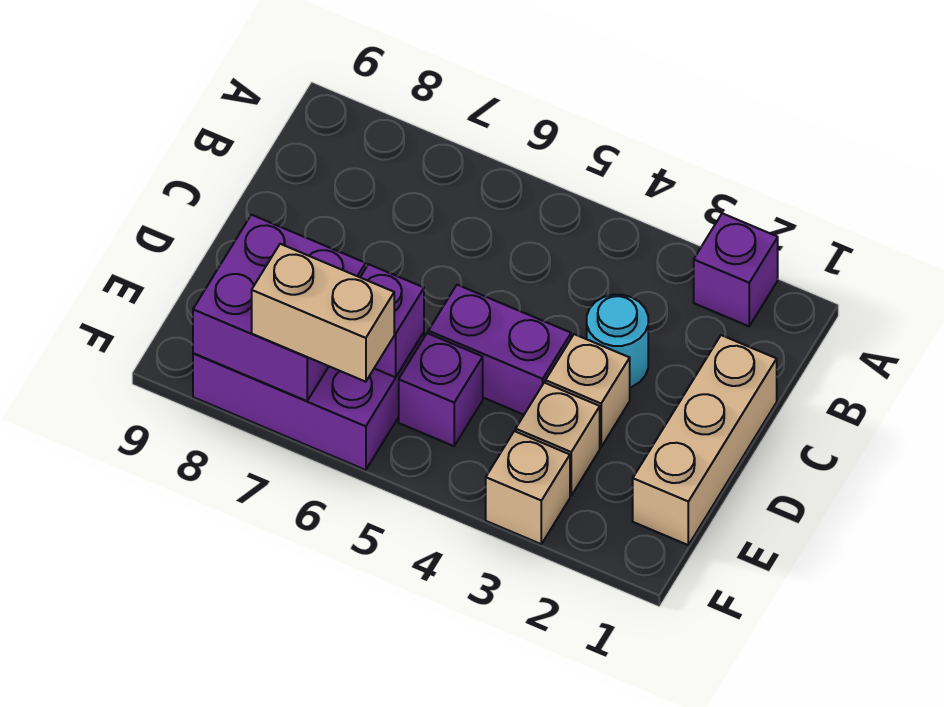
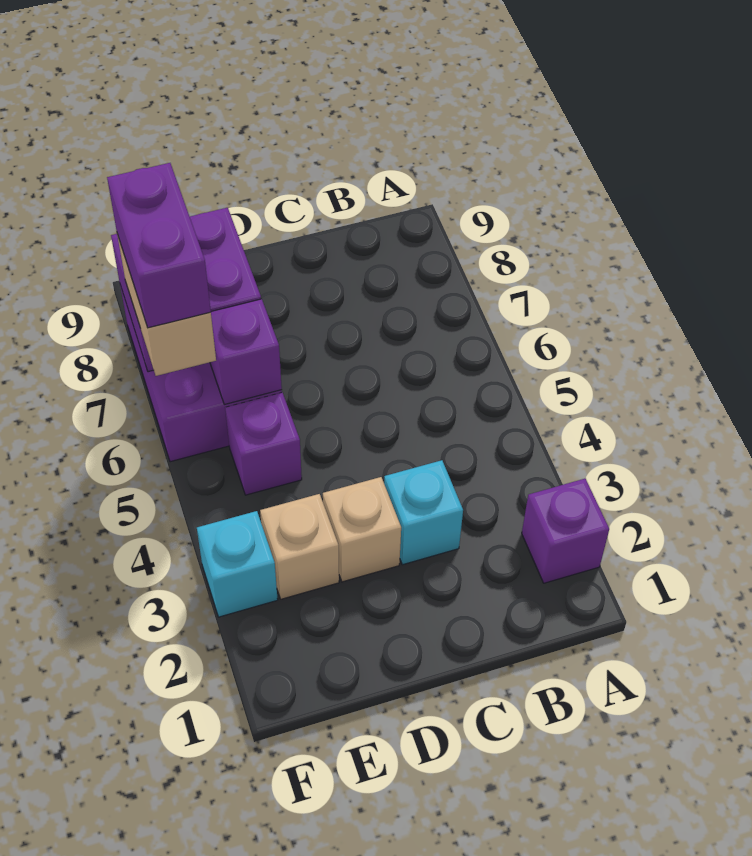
tan brick C1:E1 level 1 -> none
cyan round brick C3 level 1 -> cyan brick C3 level 1
purple brick D4:D5 level 1 -> purple brick F6:F7 level 4
tan brick F3 level 1 -> cyan brick F3 level 1

